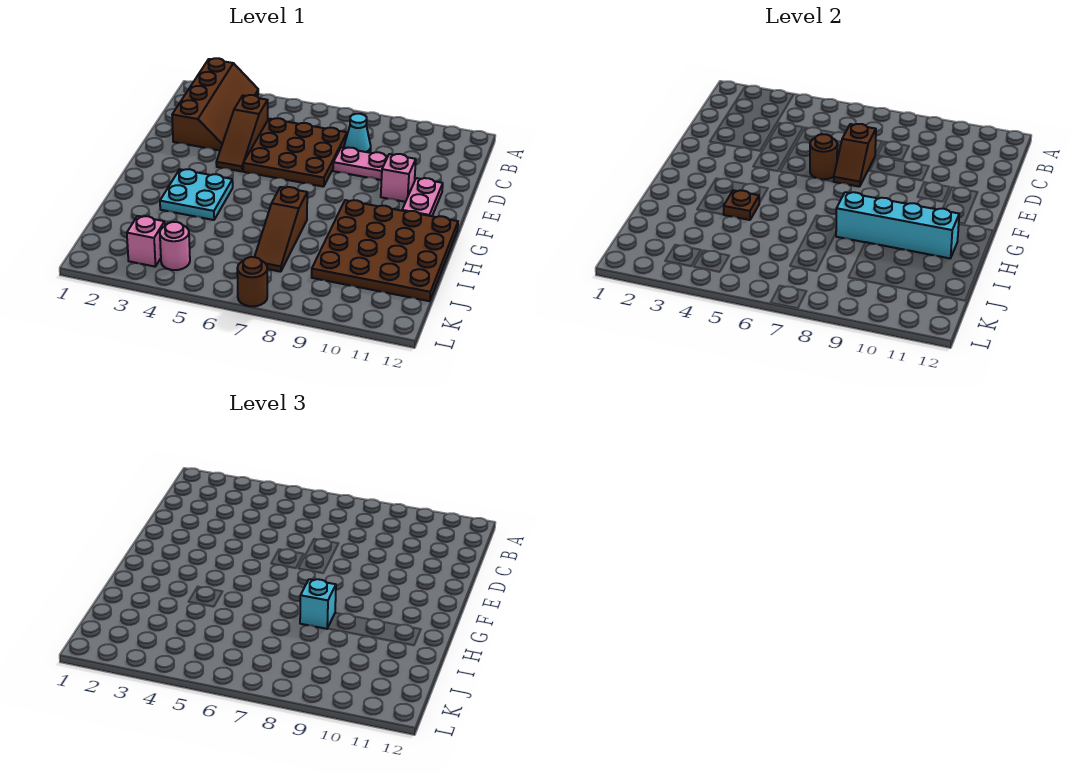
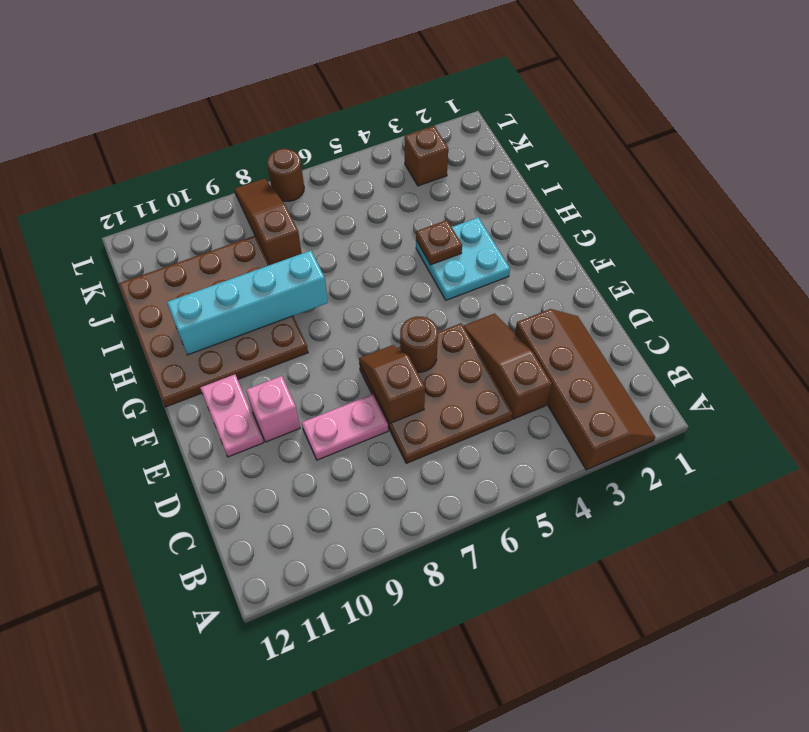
brown slope A2:D3 level 1 top 2 -> brown slope A2:D3 level 1 top 3
cyan cone C8 level 1 -> none
brown slope H7:J7 level 1 top H -> brown slope J8:L8 level 1 top J
cyan brick H8 level 3 -> none
pink brick K3 level 1 -> brown brick K3 level 1
pink round brick K4 level 1 -> none

